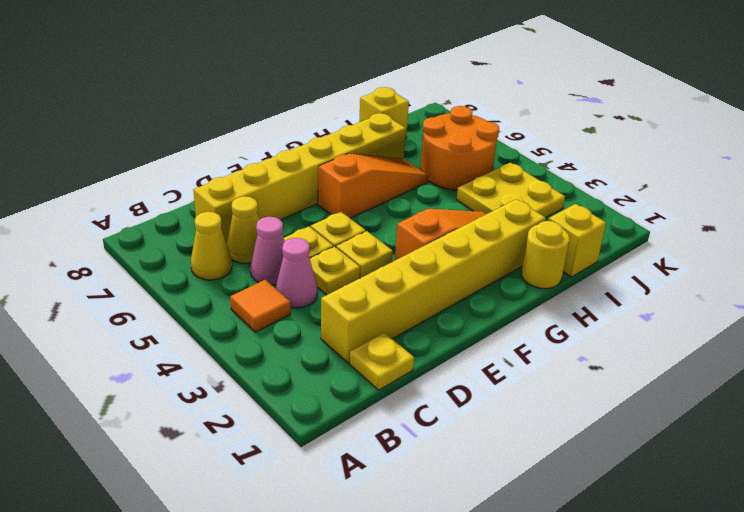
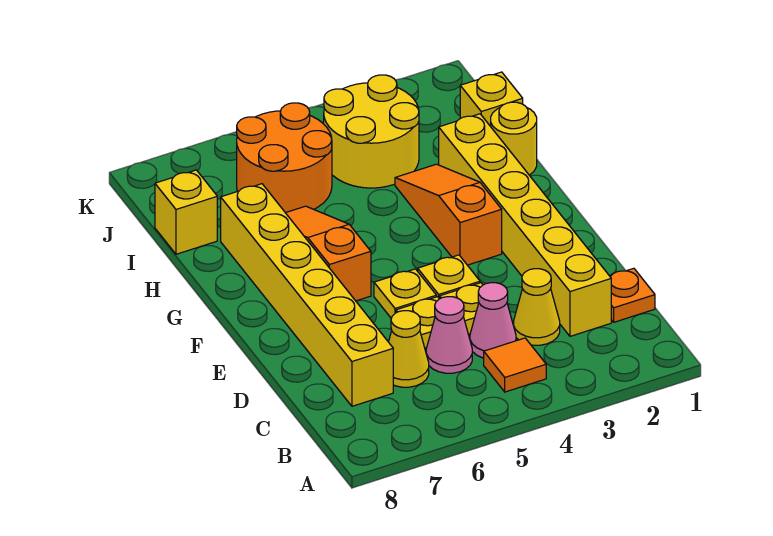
yellow cone B6 level 1 -> yellow cone C3 level 1
yellow plate C1 level 1 -> orange plate C1 level 1
yellow plate I3:J4 level 1 -> yellow round brick I3:J4 level 1

